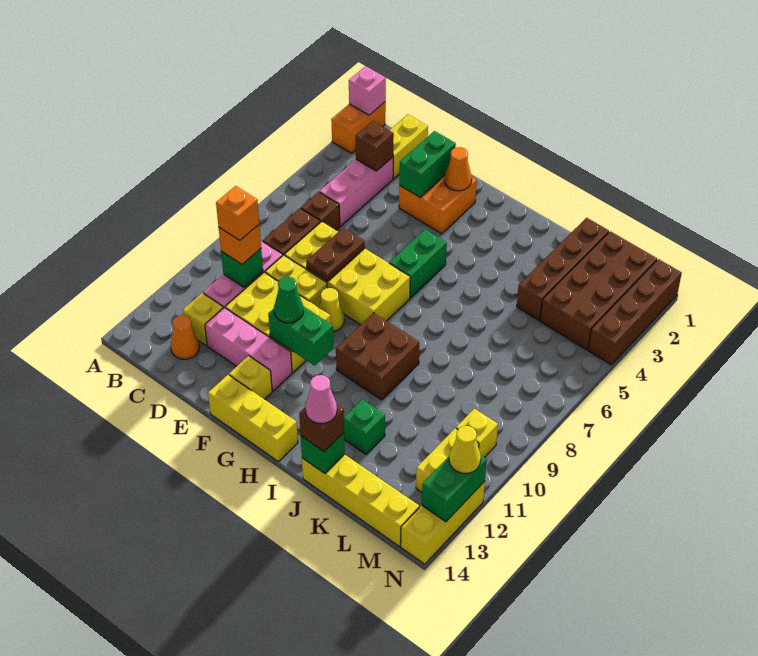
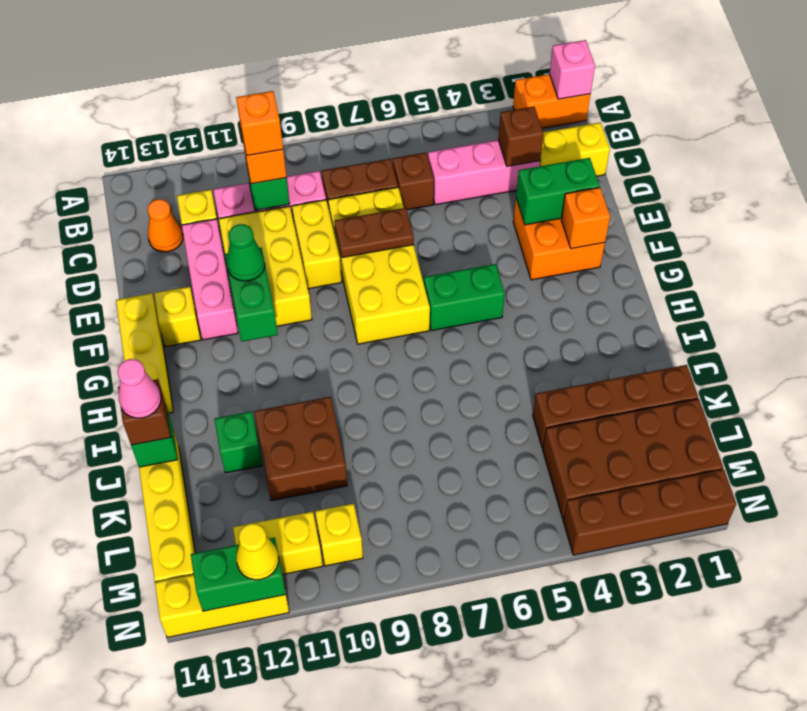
orange cone F2 level 2 -> orange brick F2 level 2
yellow cone F9 level 1 -> none
brown brick H9:I10 level 1 -> brown brick J10:K11 level 1

